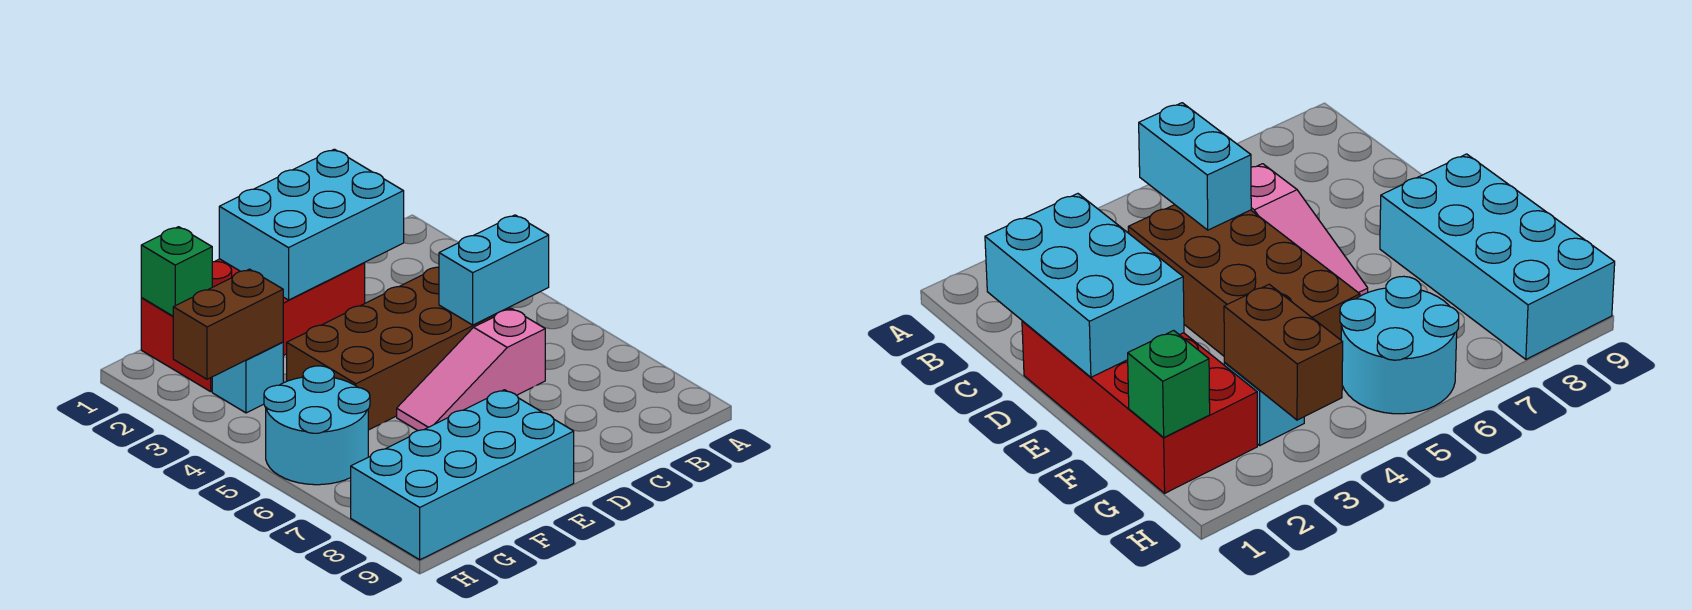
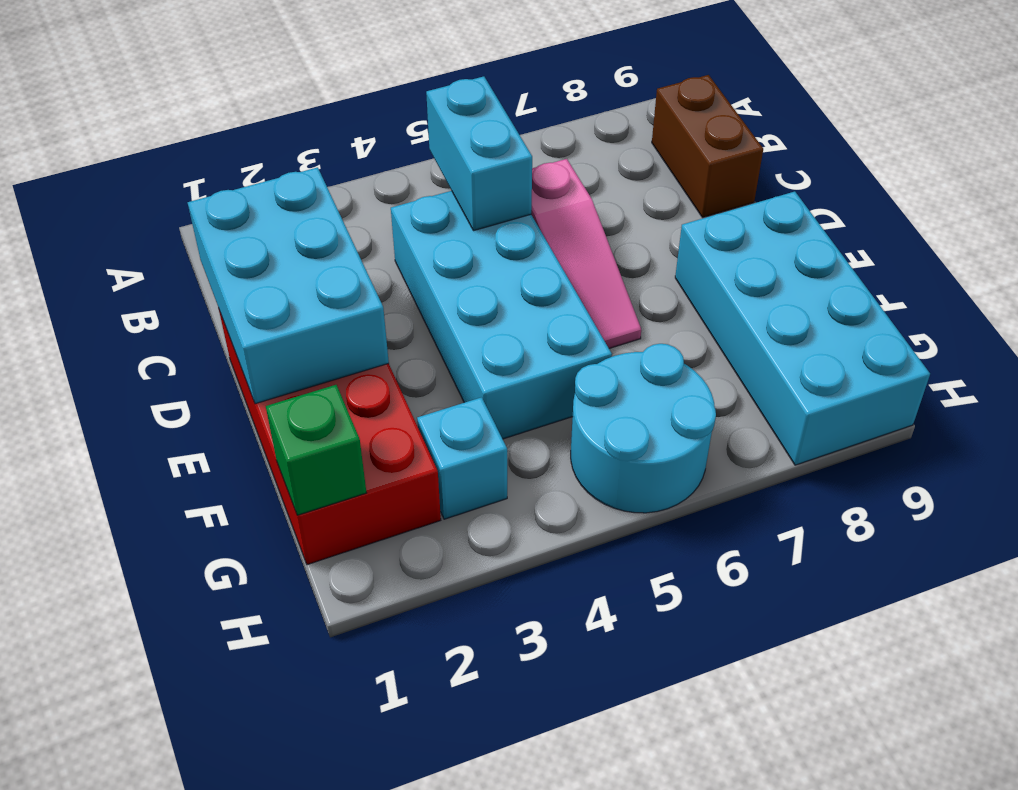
brown brick C4:F5 level 1 -> cyan brick C4:F5 level 1
brown brick G3:H3 level 2 -> brown brick B9:C9 level 1

